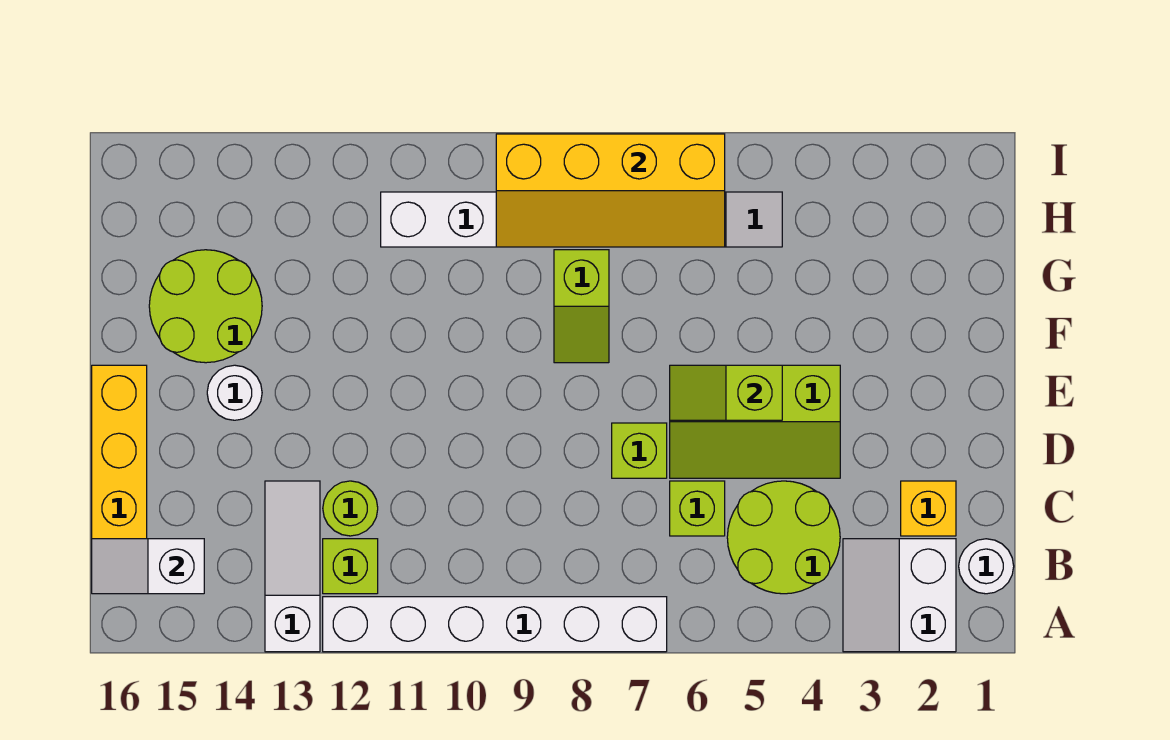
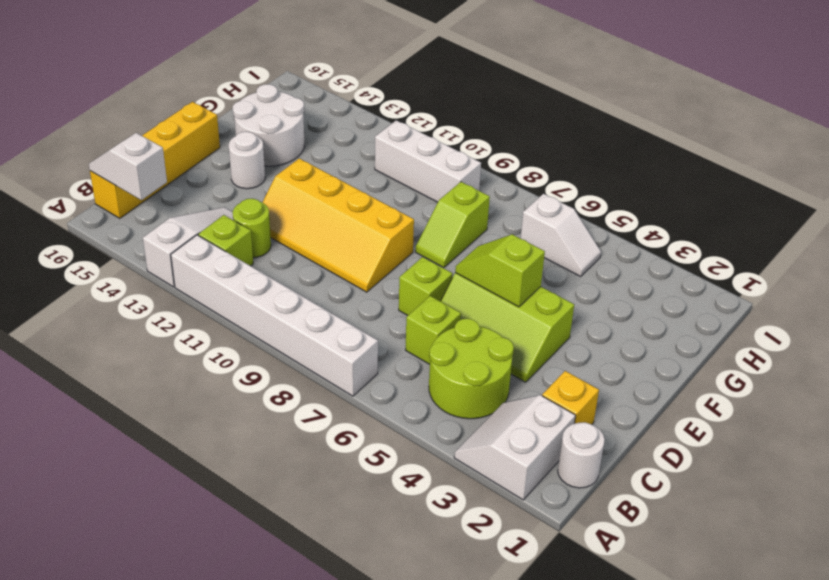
lime round brick F14:G15 level 1 -> white round brick F14:G15 level 1
yellow slope H6:I9 level 2 top I -> yellow slope D9:E12 level 1 top E

